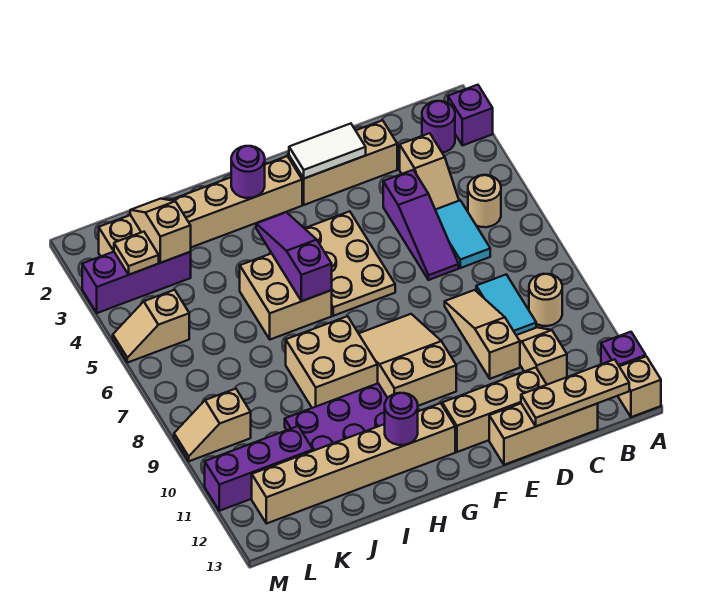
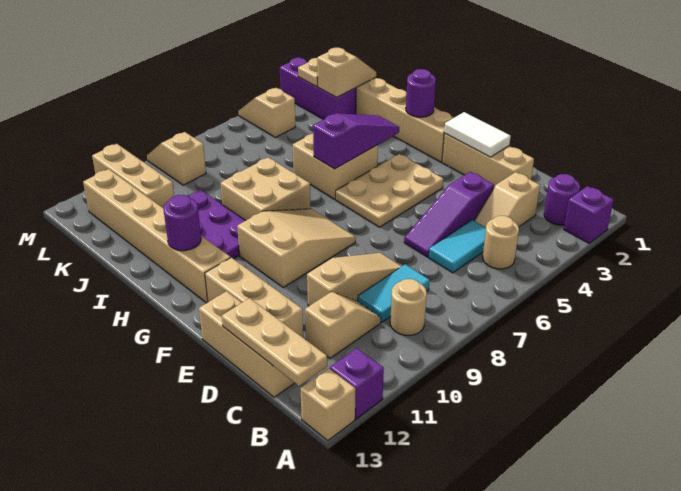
purple brick K11:M11 level 1 -> tan brick K11:M11 level 1

